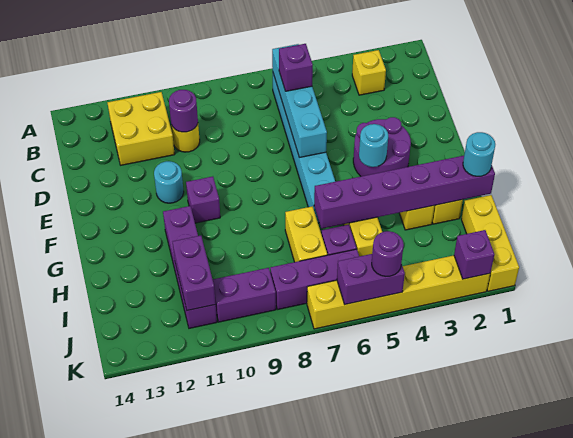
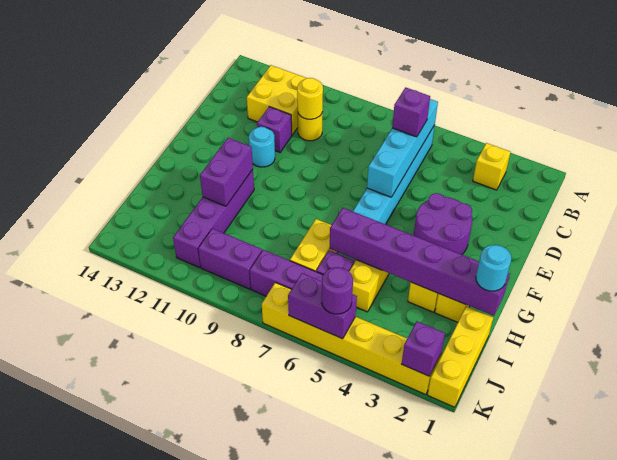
purple round brick C10 level 2 -> yellow round brick C10 level 2
cyan round brick F4 level 2 -> none
purple brick F10 level 1 -> purple brick D11 level 1
purple brick I11:J11 level 2 -> purple brick G11:H11 level 2

